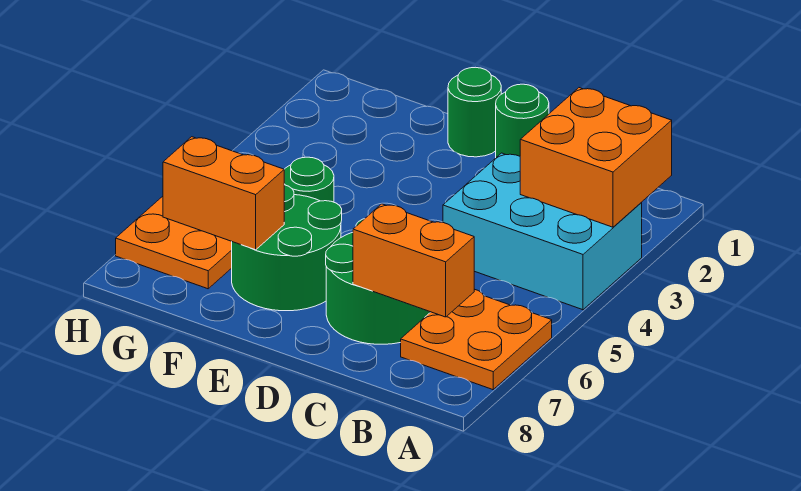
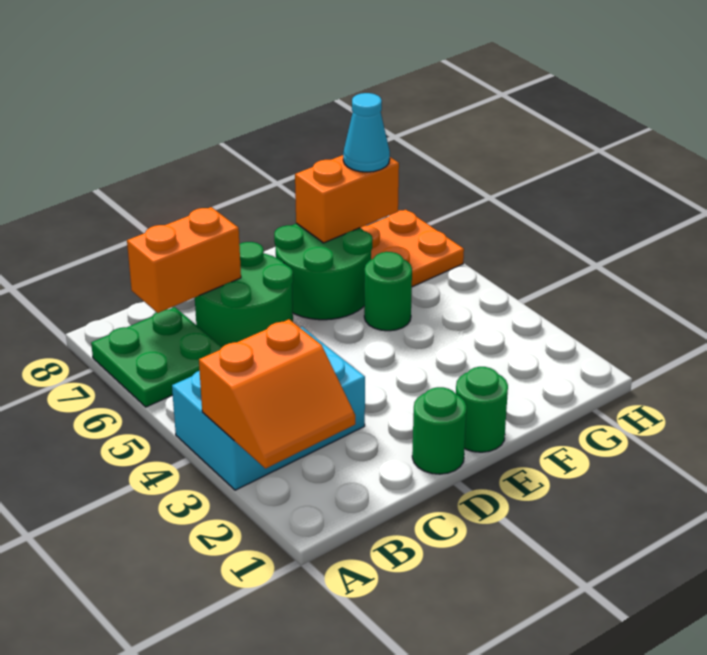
orange brick A2:B3 level 2 -> orange slope A2:B3 level 2 top 3
orange plate A6:B7 level 1 -> green plate A6:B7 level 1
none -> cyan cone G7 level 3

